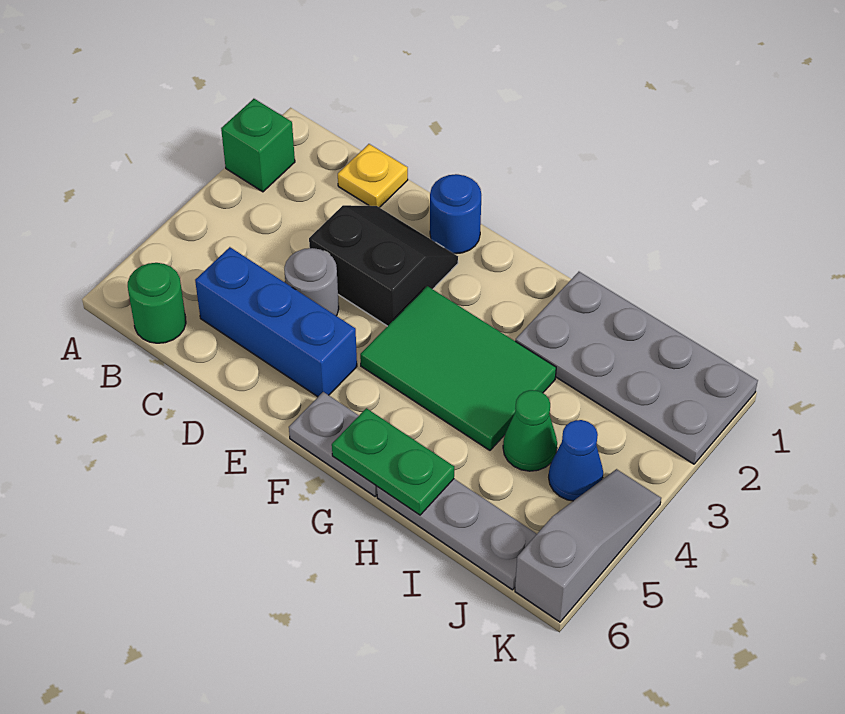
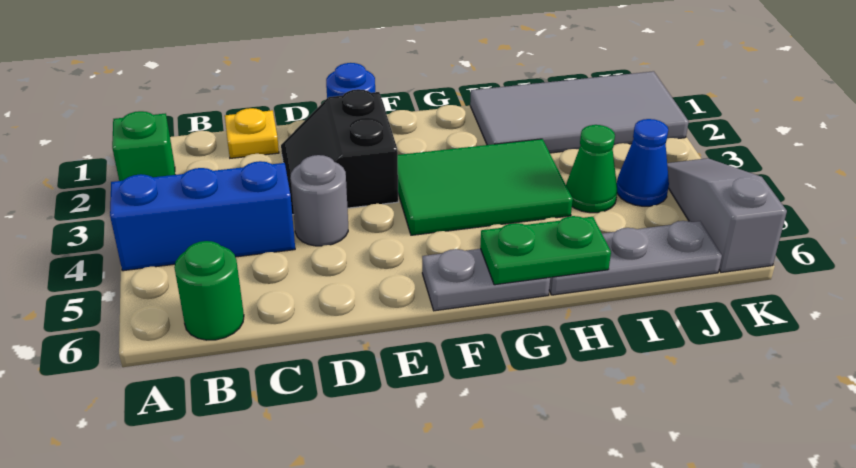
blue brick C5:E5 level 1 -> blue brick A4:C4 level 1
black slope D2:E3 level 1 top 3 -> black slope D2:E3 level 1 top E
grey plate H1:K2 level 1 -> grey tile H1:K2 level 1

